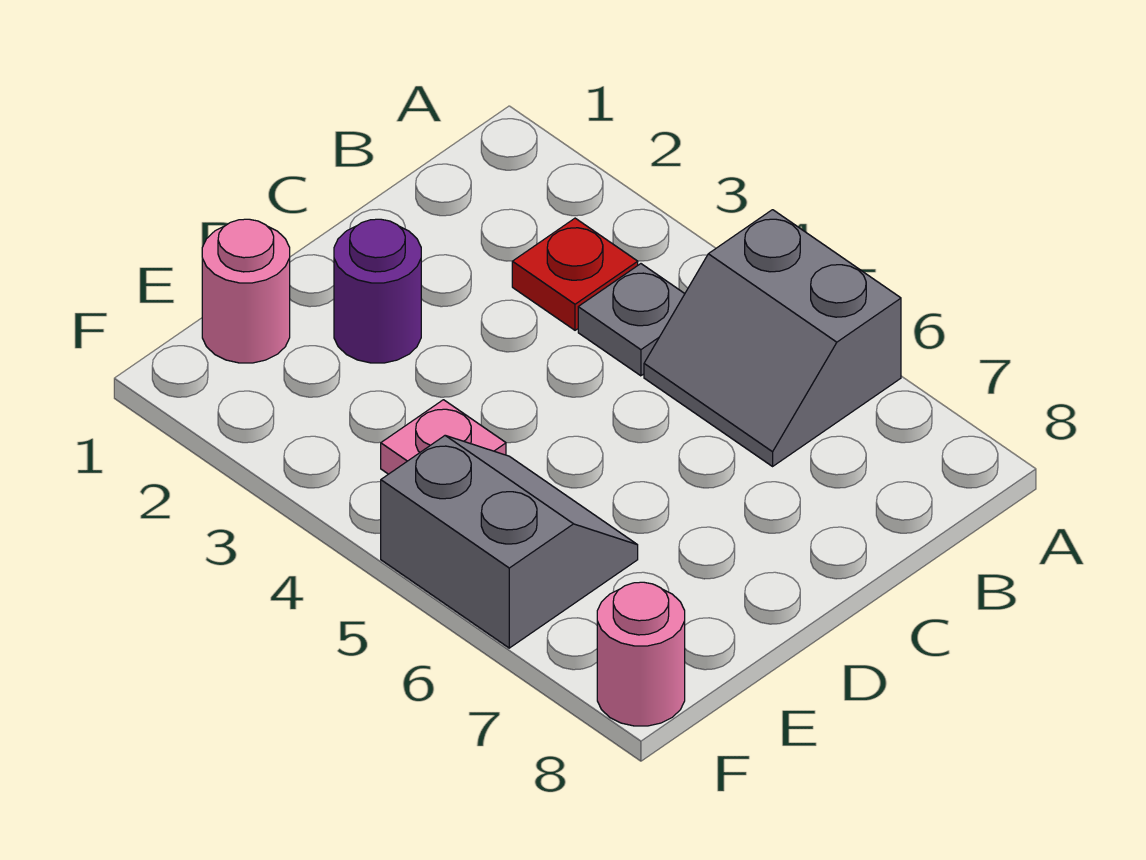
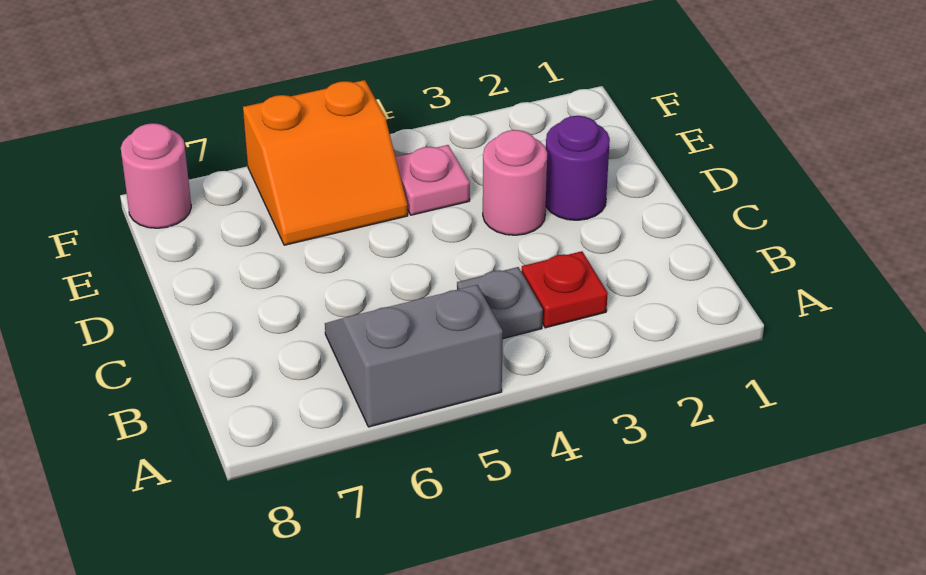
pink round brick E1 level 1 -> pink round brick D3 level 1
grey slope E5:F6 level 1 top F -> orange slope E5:F6 level 1 top F

